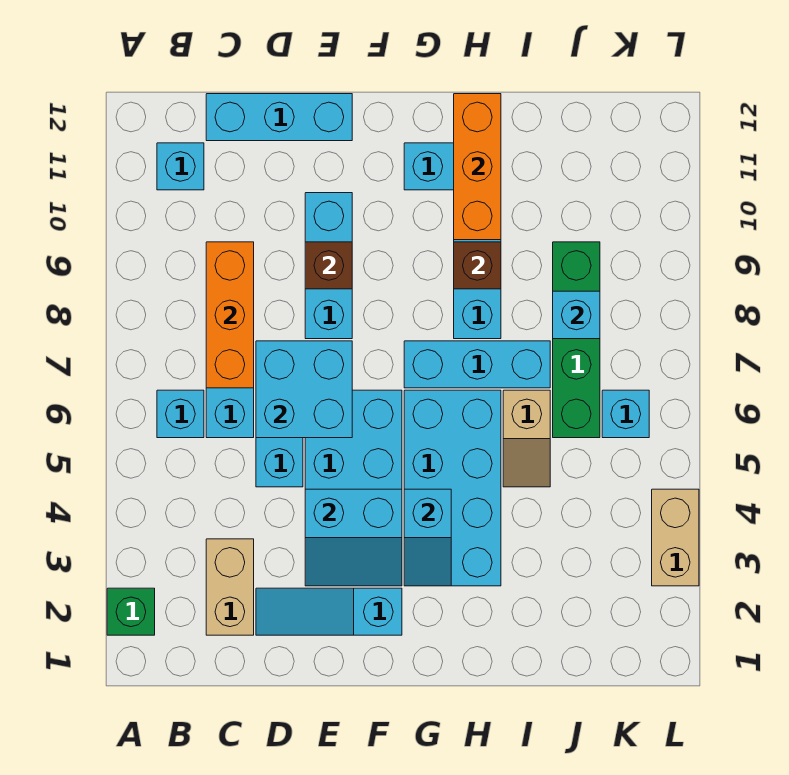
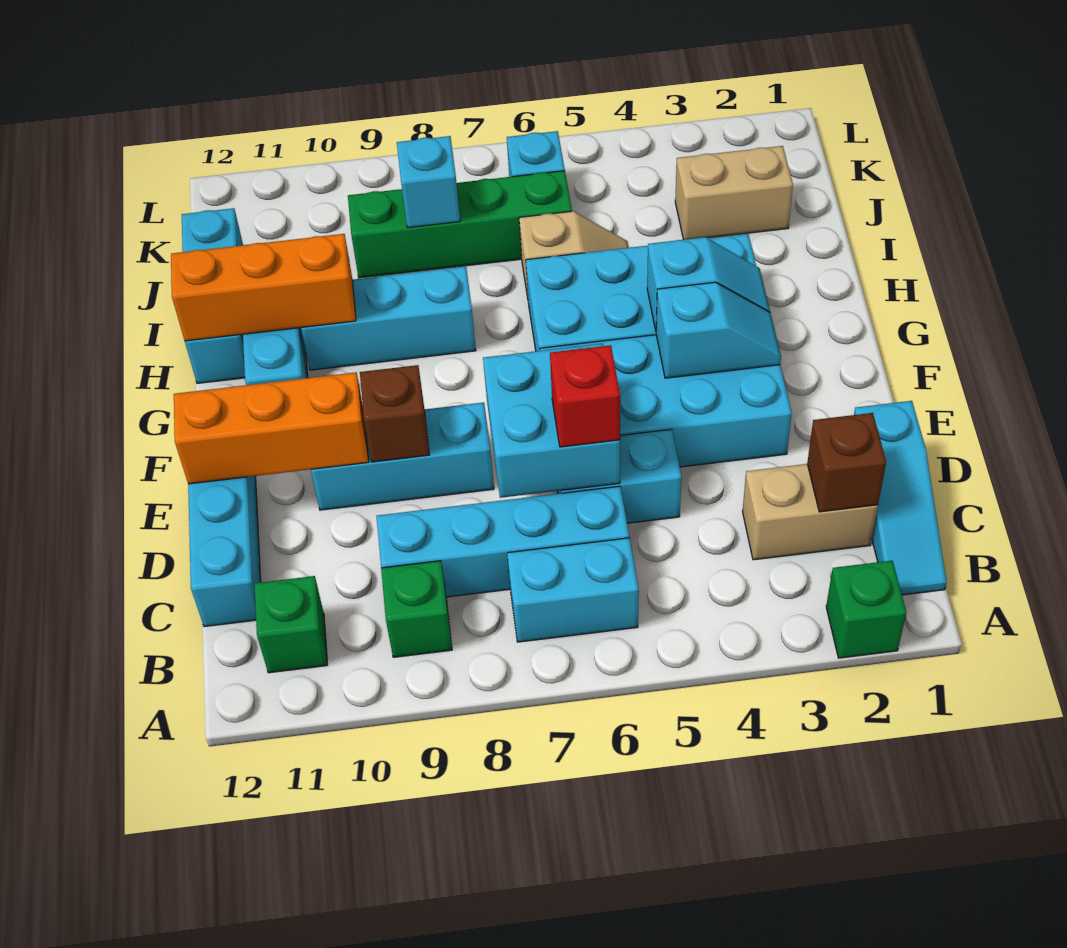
cyan brick B6 level 1 -> cyan brick B6:B7 level 1
none -> green brick B9 level 1
cyan brick B11 level 1 -> green brick B11 level 1
orange brick C7:C9 level 2 -> orange brick E10:E12 level 2
cyan slope D2:F2 level 1 top F -> cyan slope B1:D1 level 1 top D
none -> red brick D6 level 3
cyan slope E3:F4 level 2 top 4 -> cyan slope F3:F4 level 2 top 4
cyan brick G7:I7 level 1 -> cyan brick H12:J12 level 1
brown brick H9 level 2 -> brown brick C2 level 2
tan brick L3:L4 level 1 -> tan brick J2:J3 level 1

